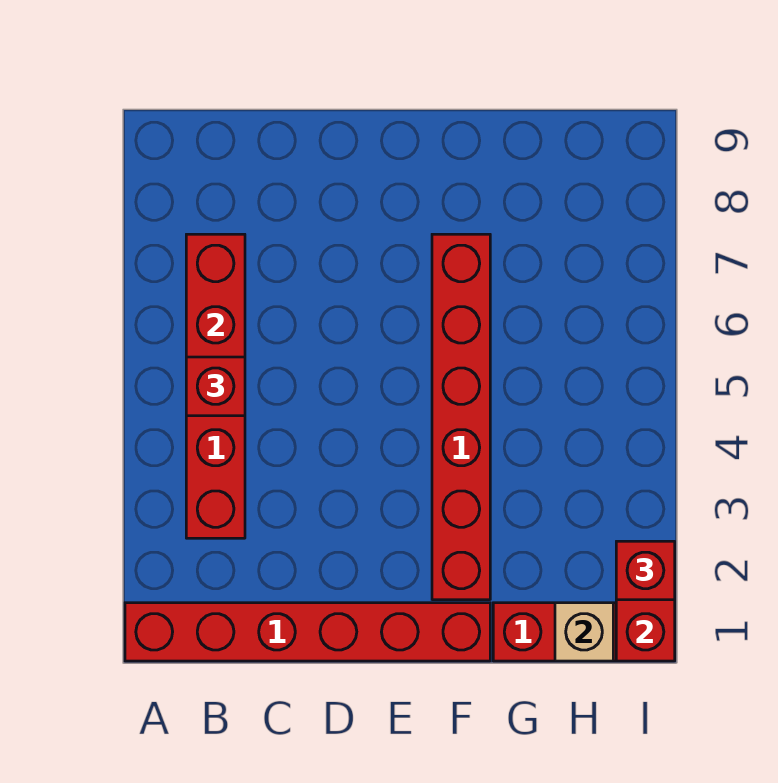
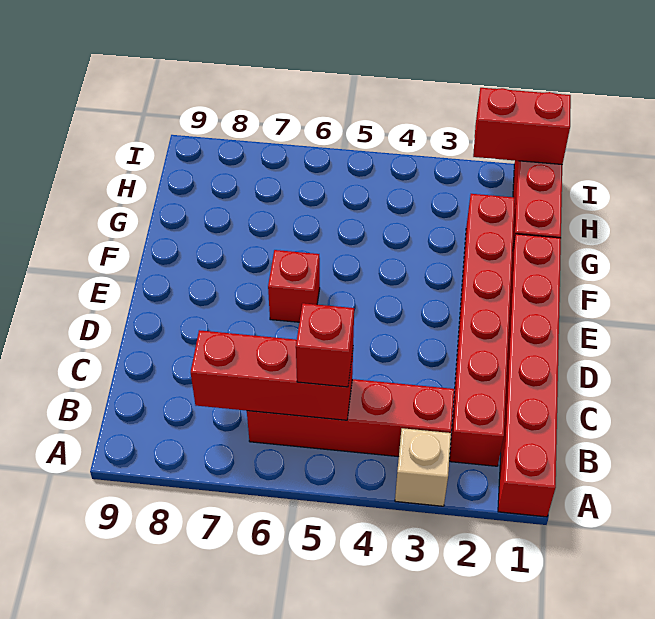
red brick F2:F7 level 1 -> red brick B2:G2 level 1
tan brick H1 level 2 -> tan brick A3 level 1
red brick I2 level 3 -> red brick E6 level 1

